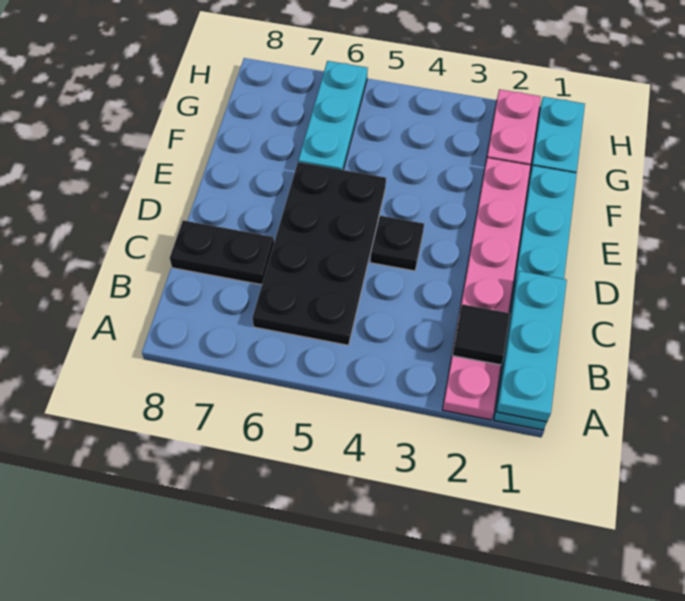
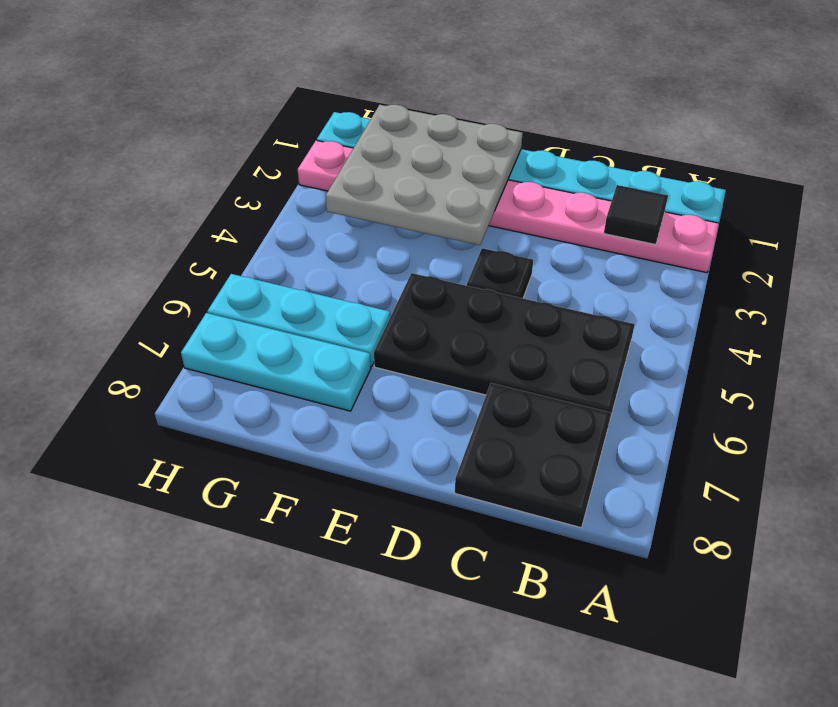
cyan plate A1:C1 level 2 -> cyan plate F7:H7 level 1
black plate C7:C8 level 1 -> black plate B7:C8 level 1
none -> grey plate E1:G3 level 2

